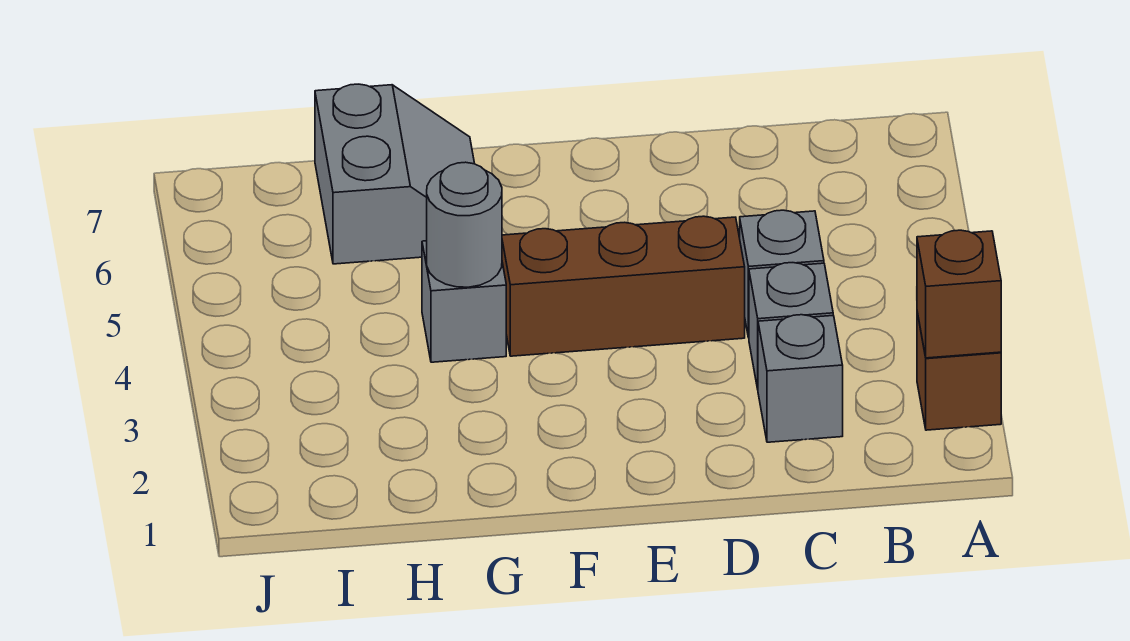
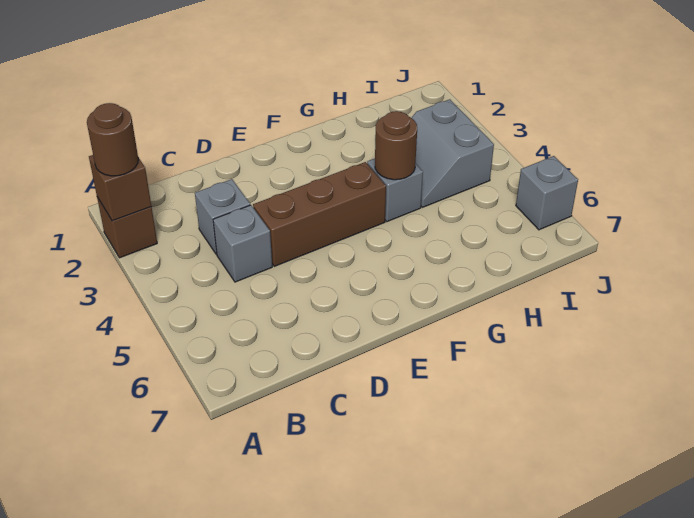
none -> brown round brick A2 level 3
grey brick C2 level 1 -> grey brick J6 level 1
grey round brick G4 level 2 -> brown round brick G4 level 2
grey slope G6:H7 level 1 top H -> grey slope H3:I4 level 1 top I

